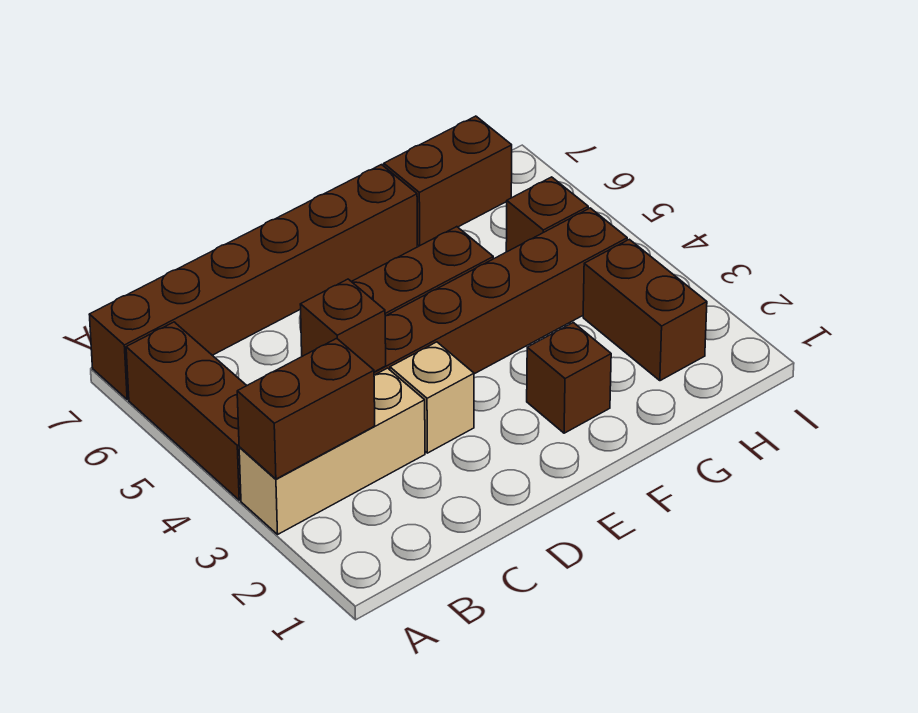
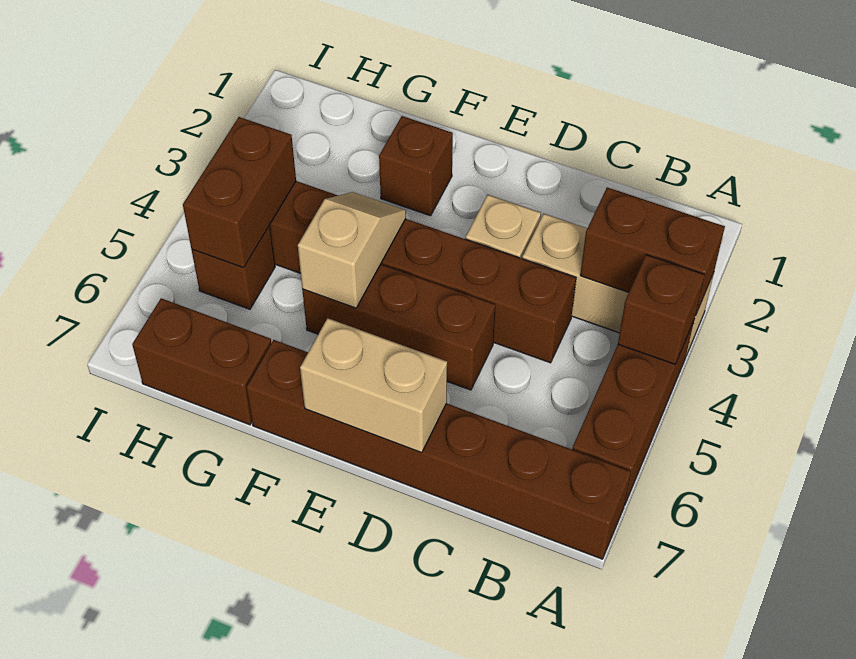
brown brick C4 level 2 -> brown brick A4 level 2
none -> tan brick D7:E7 level 2
none -> tan slope F4:F5 level 2 top 5
brown brick H2:H3 level 1 -> brown brick H4:H5 level 2

